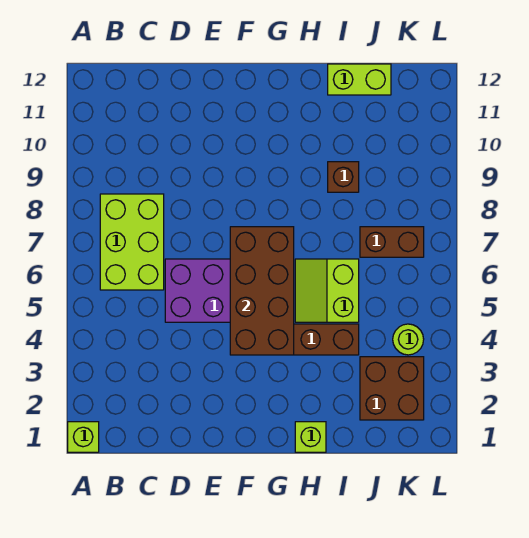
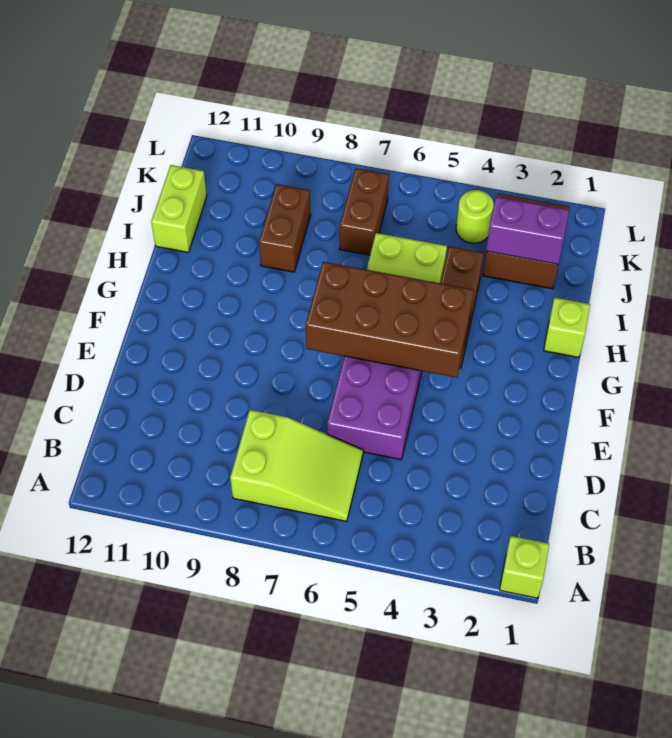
lime brick B6:C8 level 1 -> lime slope B6:C8 level 1 top 8
brown brick I9 level 1 -> brown brick I9:J9 level 1
none -> purple brick J2:J3 level 2

